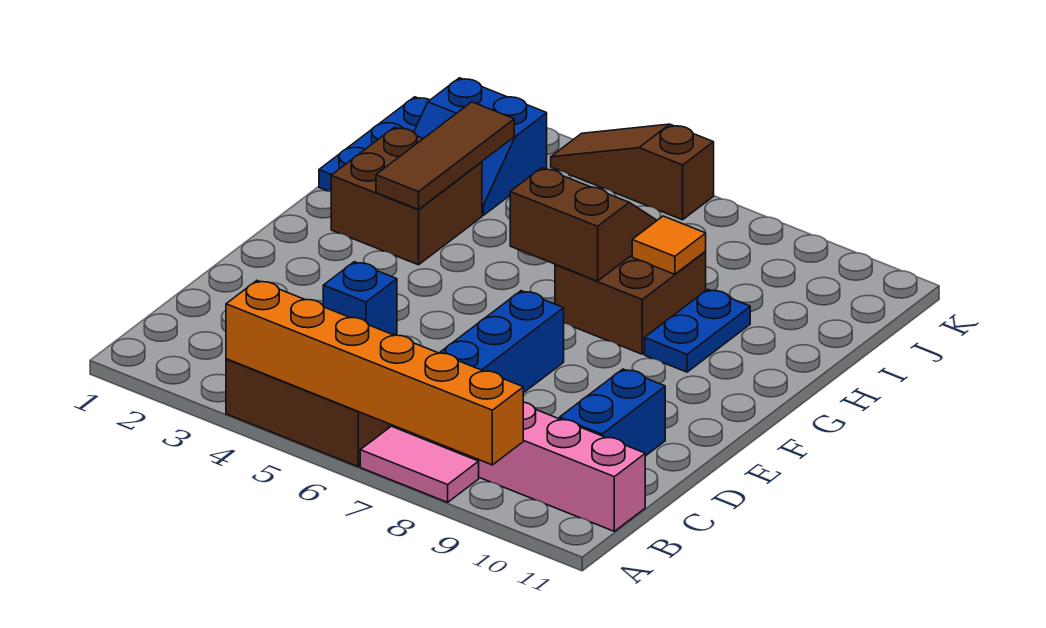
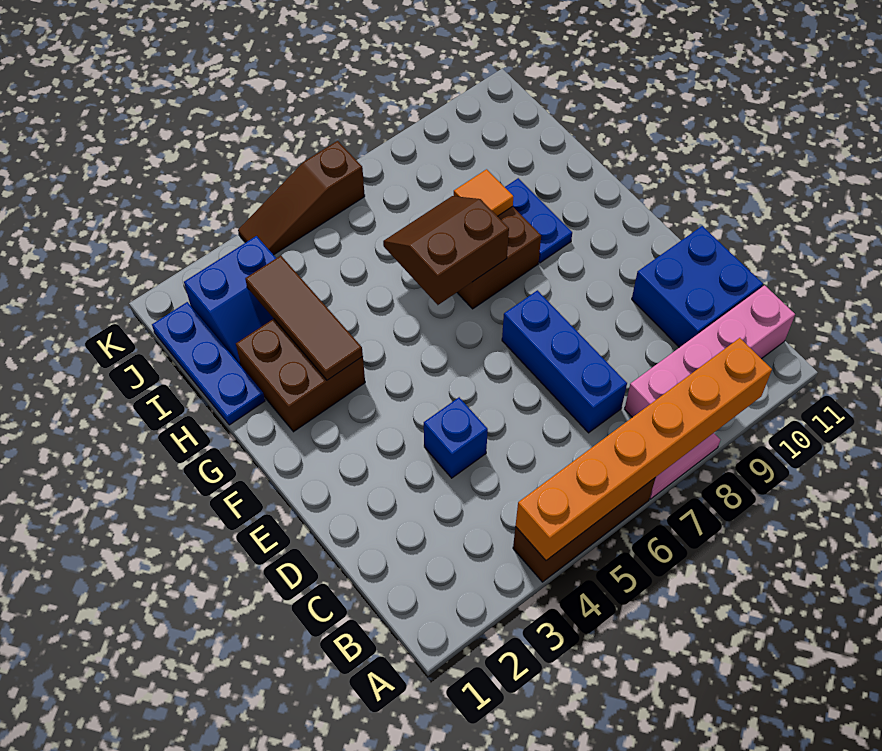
blue brick C10:D10 level 1 -> blue brick C10:D11 level 1

